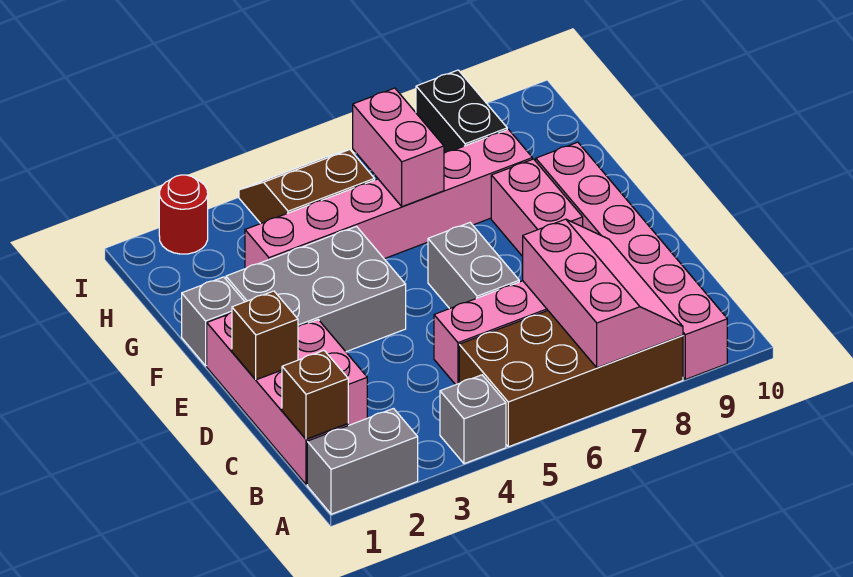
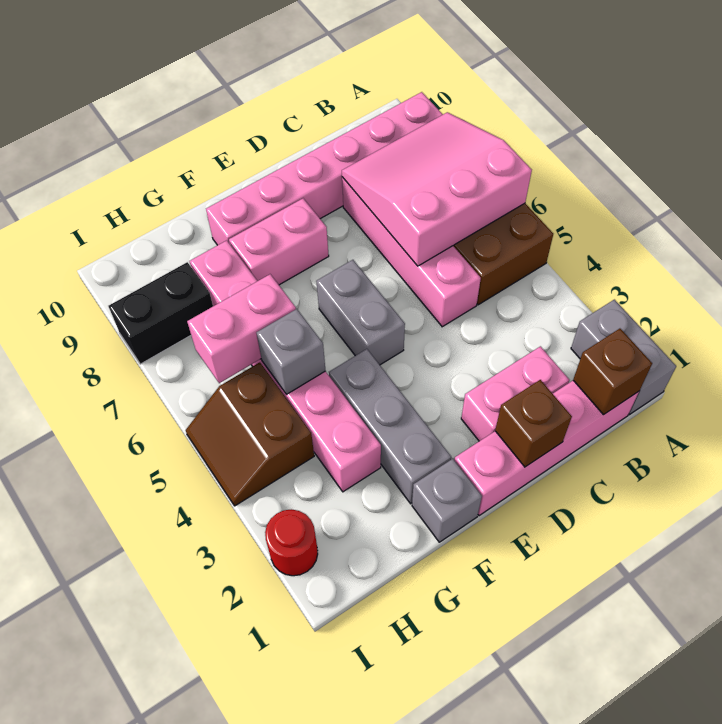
grey brick A4 level 1 -> grey brick G5 level 2
pink slope A7:C8 level 2 top 7 -> pink slope A6:C8 level 2 top 6
grey brick D6:E6 level 1 -> grey brick E5:E6 level 1
grey brick E2:F4 level 1 -> grey brick F2:F4 level 1

